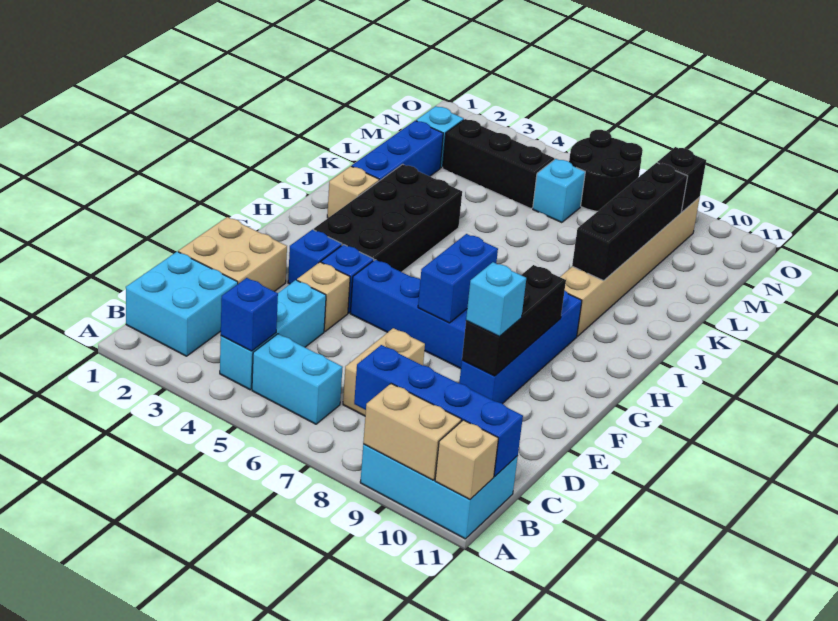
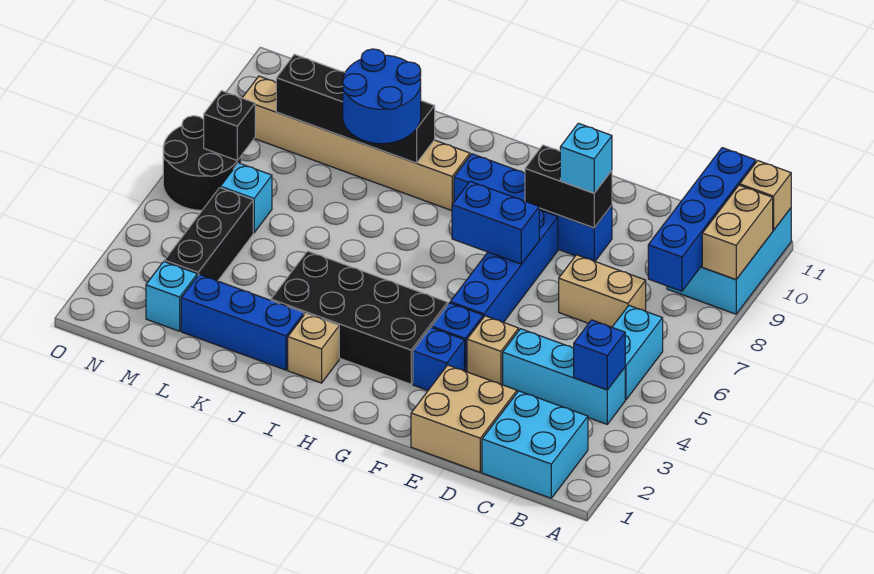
black brick E9:G9 level 2 -> black brick E9:F9 level 2
none -> blue round brick J8:K9 level 3
black brick N9 level 2 -> black brick N7 level 2

